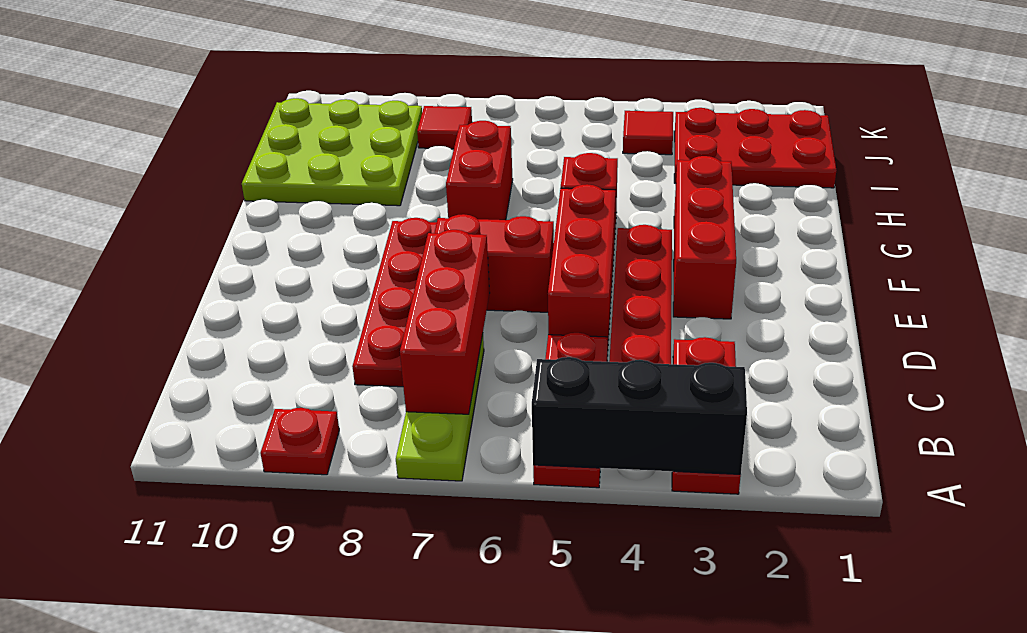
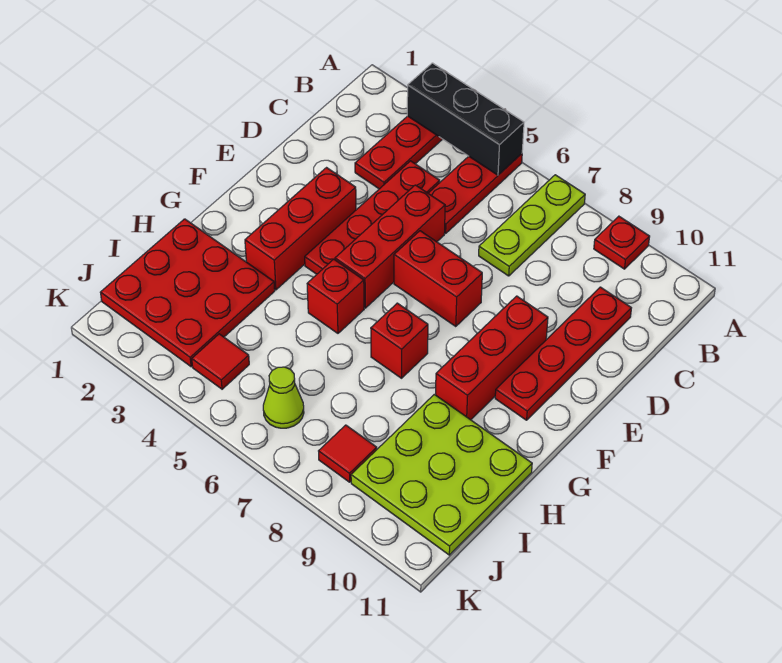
red brick B7:D7 level 2 -> red brick E9:G9 level 1
red plate C8:F8 level 1 -> red plate C10:F10 level 1
red brick G7:H7 level 1 -> red brick G7 level 1
red plate I1:J3 level 1 -> red plate H1:J3 level 1
none -> lime cone J6 level 1

